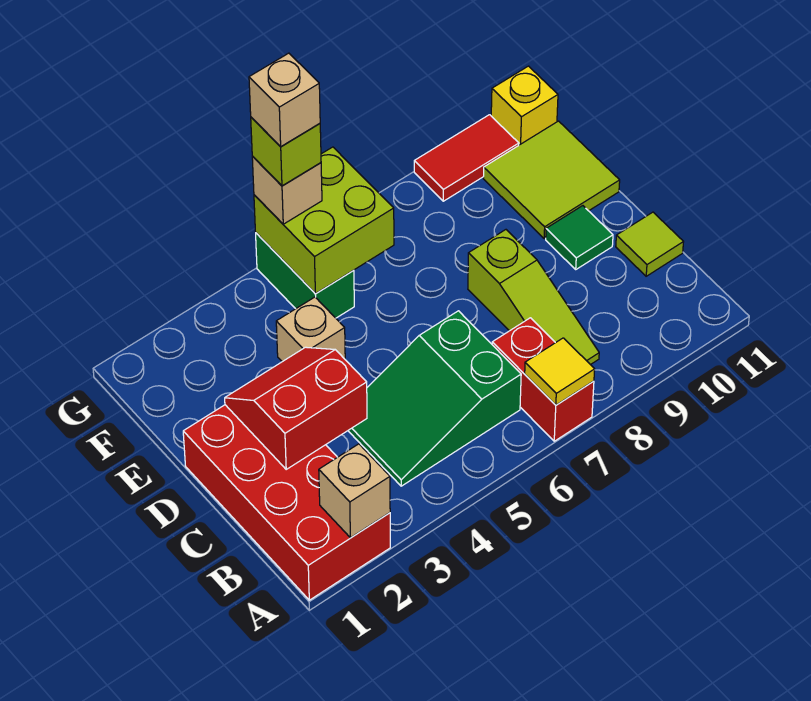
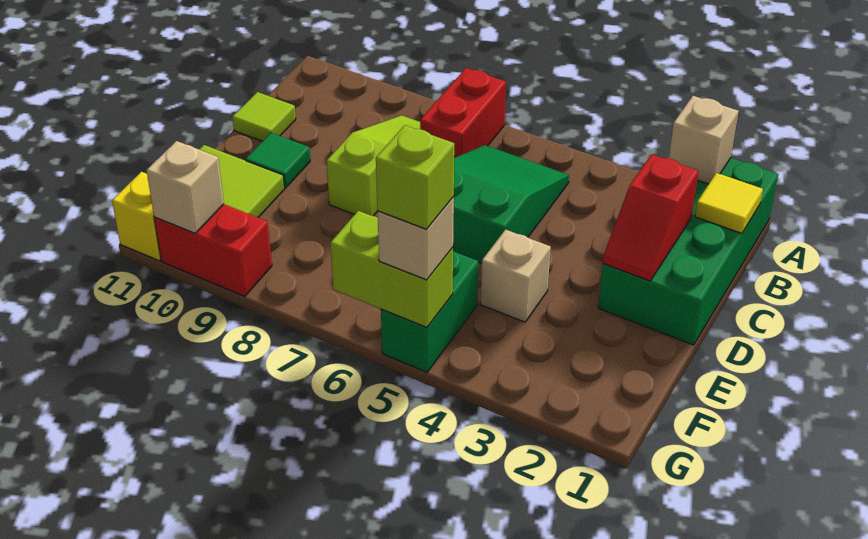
red brick A1:D2 level 1 -> green brick A1:D2 level 1
yellow tile A7 level 2 -> yellow tile B1 level 2
green slope B4:C6 level 1 top 6 -> green slope B5:D6 level 1 top D
red slope C2:D3 level 2 top C -> red slope C2:D2 level 2 top C
lime brick F5:G6 level 2 -> lime brick G5:G6 level 2
tan brick G5 level 5 -> tan brick G10 level 2
red tile G9:G10 level 1 -> red brick G9:G10 level 1

